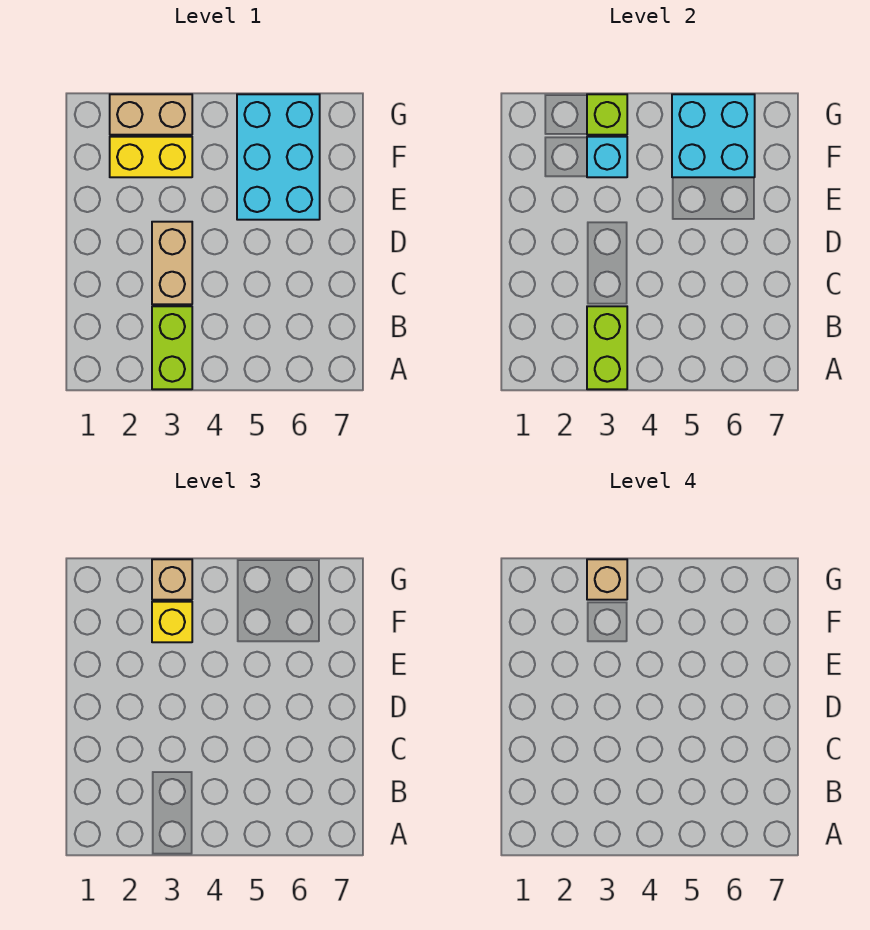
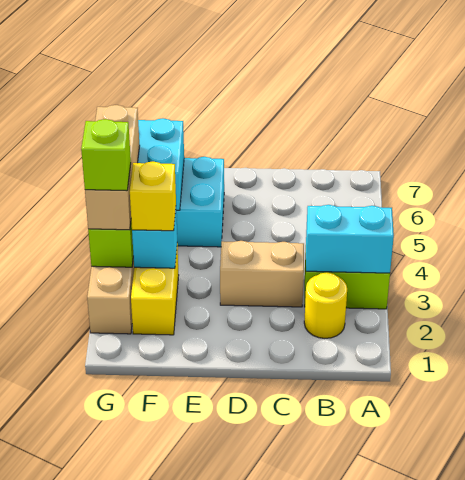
lime brick A3:B3 level 2 -> cyan brick A3:B3 level 2
none -> yellow round brick B2 level 1
tan brick G3 level 3 -> tan brick G3:G5 level 3
tan brick G3 level 4 -> lime brick G3 level 4

